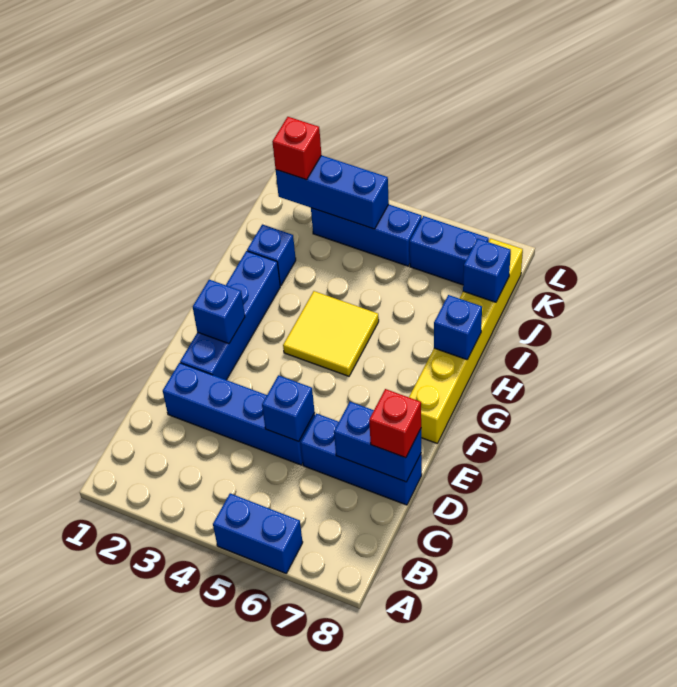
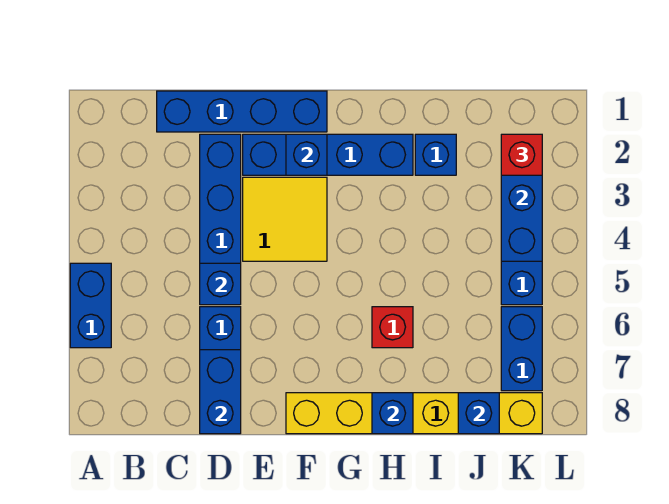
none -> blue brick C1:F1 level 1
red brick D8 level 3 -> red brick H6 level 1
yellow tile G4:H5 level 1 -> yellow tile E3:F4 level 1

